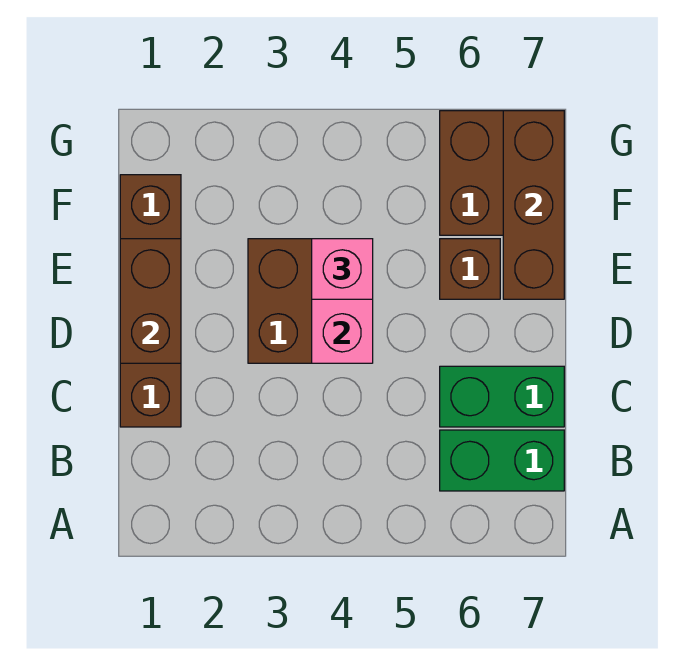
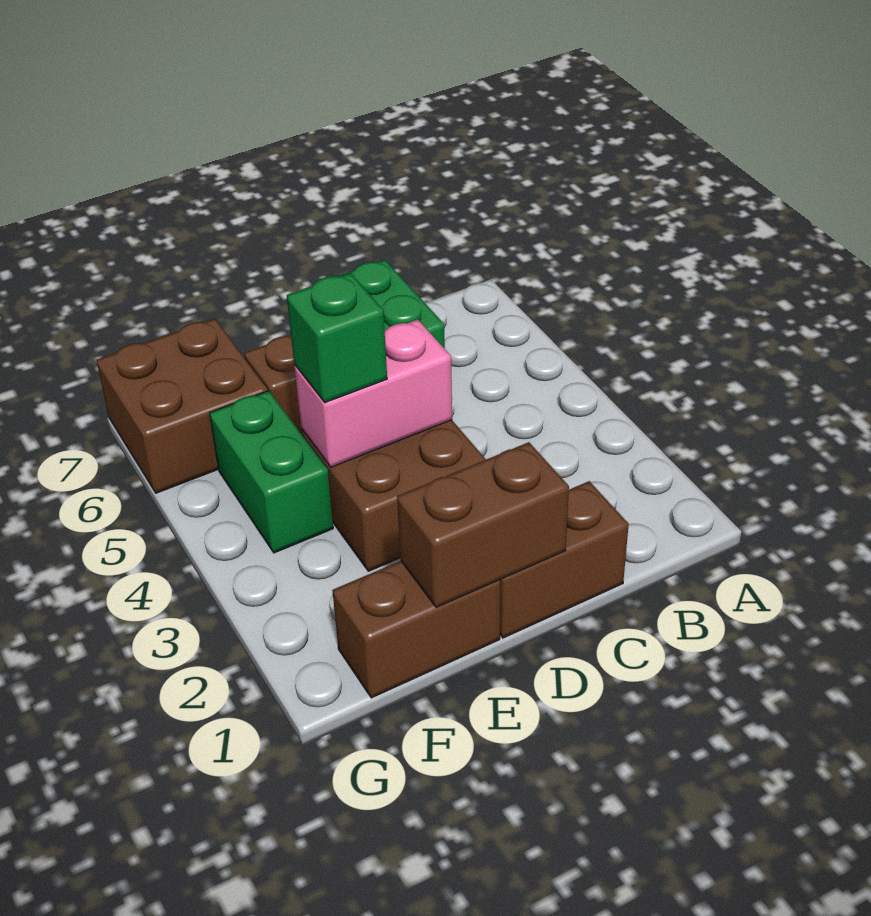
green brick B6:B7 level 1 -> green brick F4:F5 level 1
pink brick E4 level 3 -> green brick E4 level 3
brown brick E7:G7 level 2 -> none

